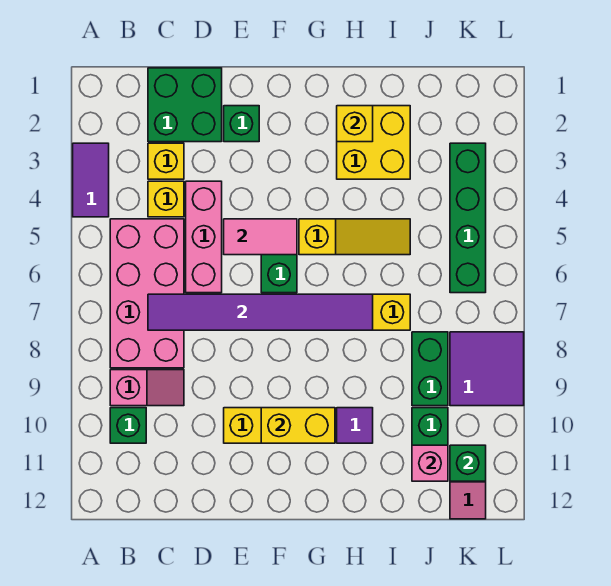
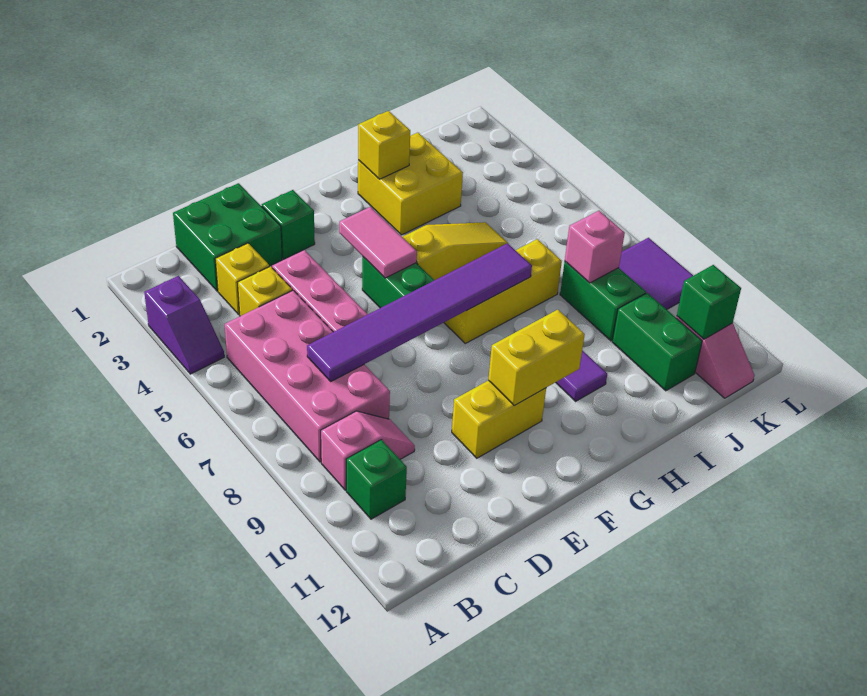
purple tile A3:A4 level 1 -> purple slope A3:A4 level 1 top 3
pink tile E5:F5 level 2 -> pink tile F4:F5 level 2
pink brick J11 level 2 -> pink brick J8 level 2
green brick K3:K6 level 1 -> none

